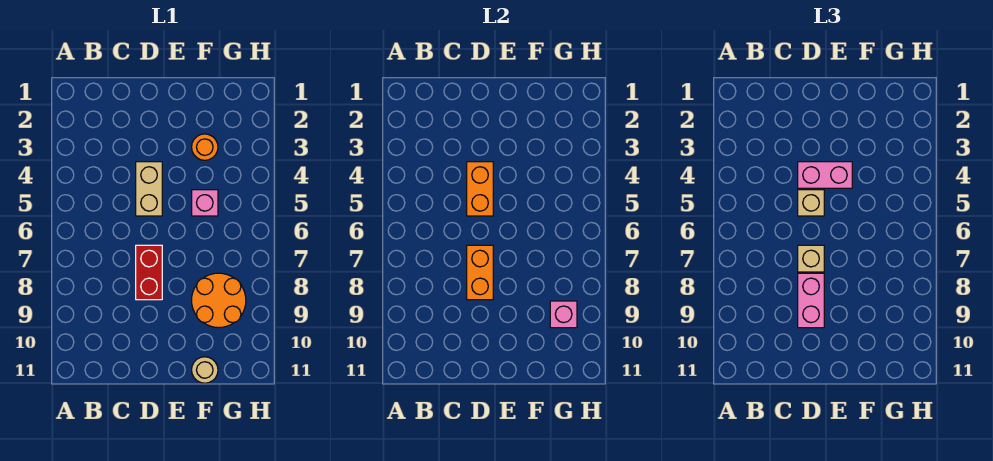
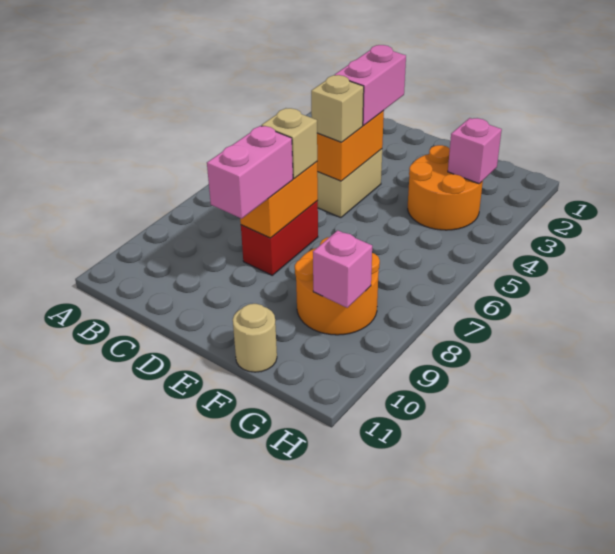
pink brick D4:E4 level 3 -> pink brick D3:D4 level 3
orange round brick F3 level 1 -> orange round brick F3:G4 level 1
pink brick F5 level 1 -> pink brick G3 level 2

